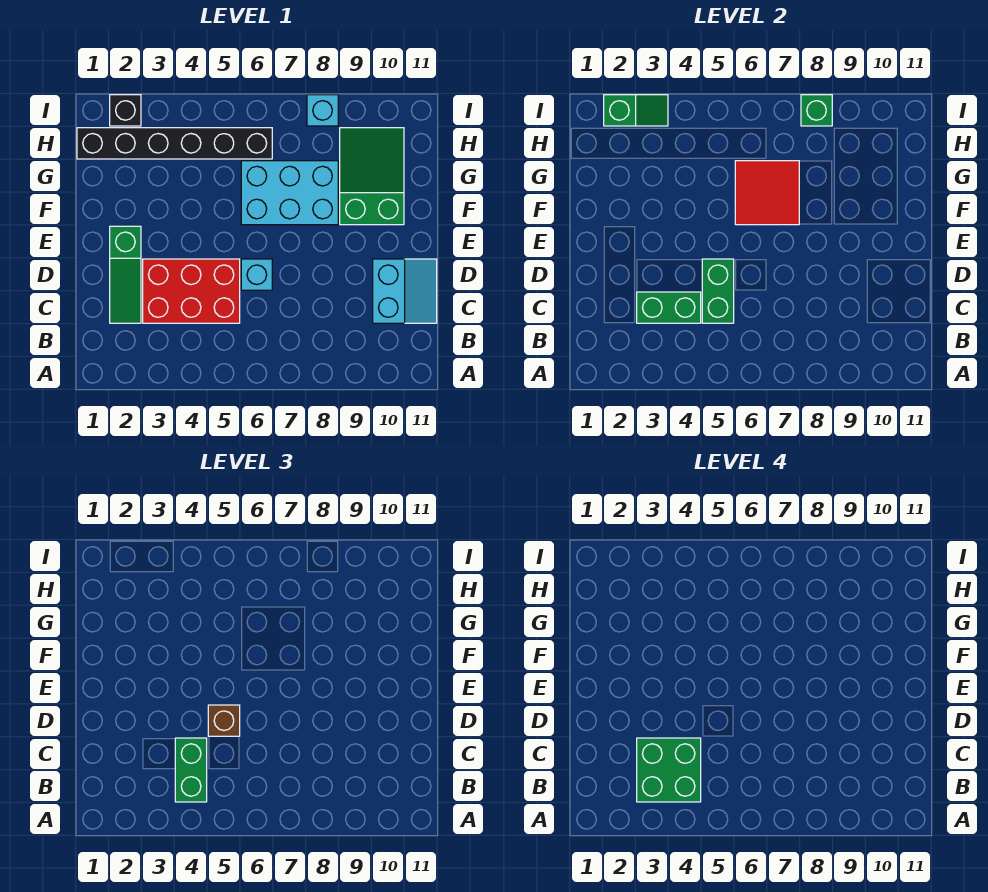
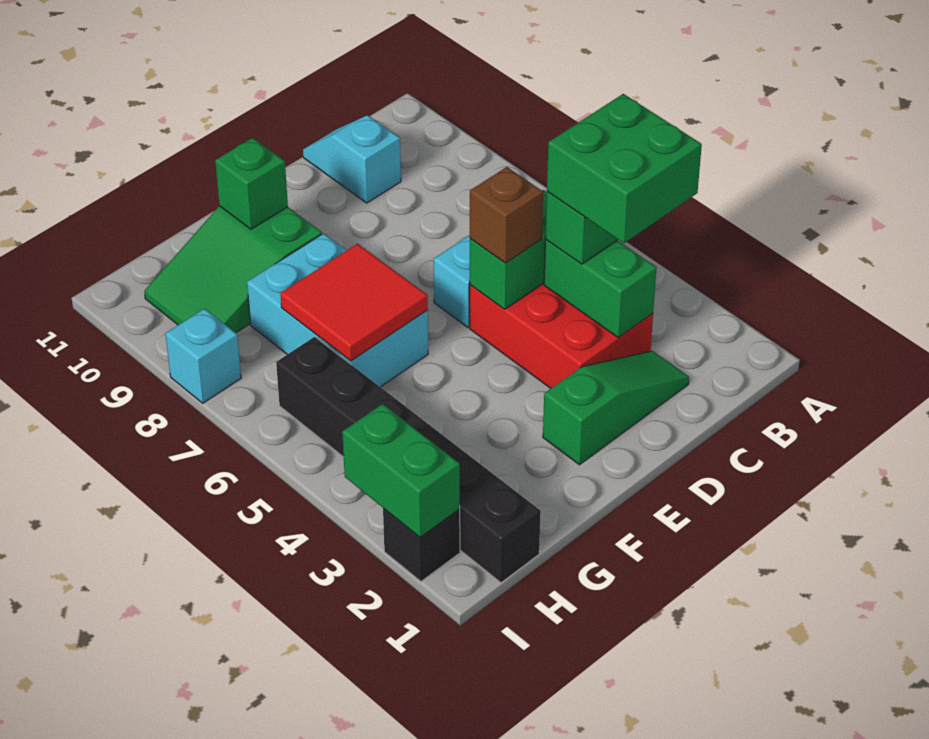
cyan slope C10:D11 level 1 top 10 -> cyan slope C10:C11 level 1 top 10
green slope I2:I3 level 2 top 2 -> green brick I2:I3 level 2
green brick I8 level 2 -> green brick F10 level 2

